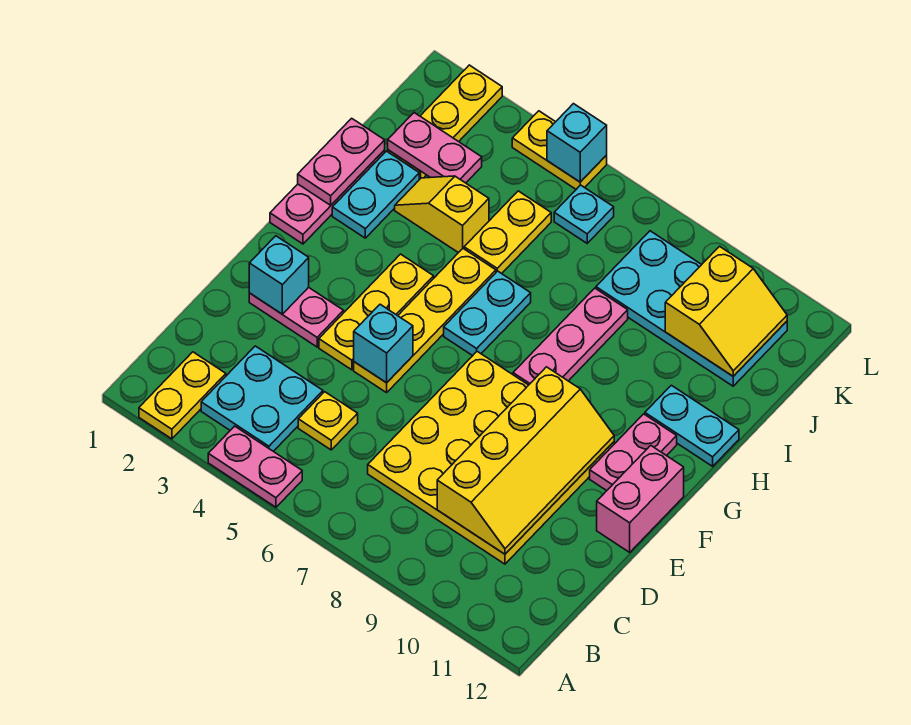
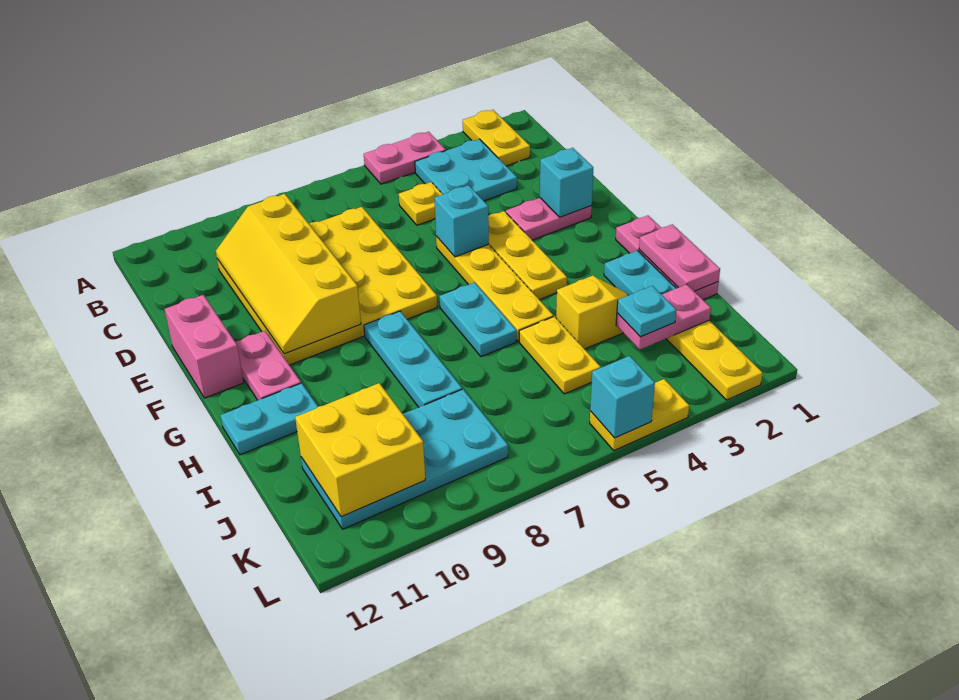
pink plate G8:I8 level 1 -> cyan plate G8:I8 level 1
yellow slope J10:K11 level 2 top 10 -> yellow brick J10:K11 level 2
cyan plate K6 level 1 -> cyan plate J3 level 3

